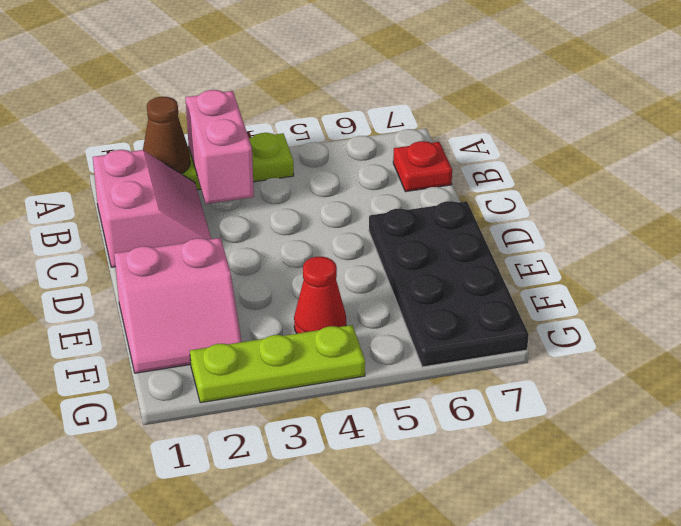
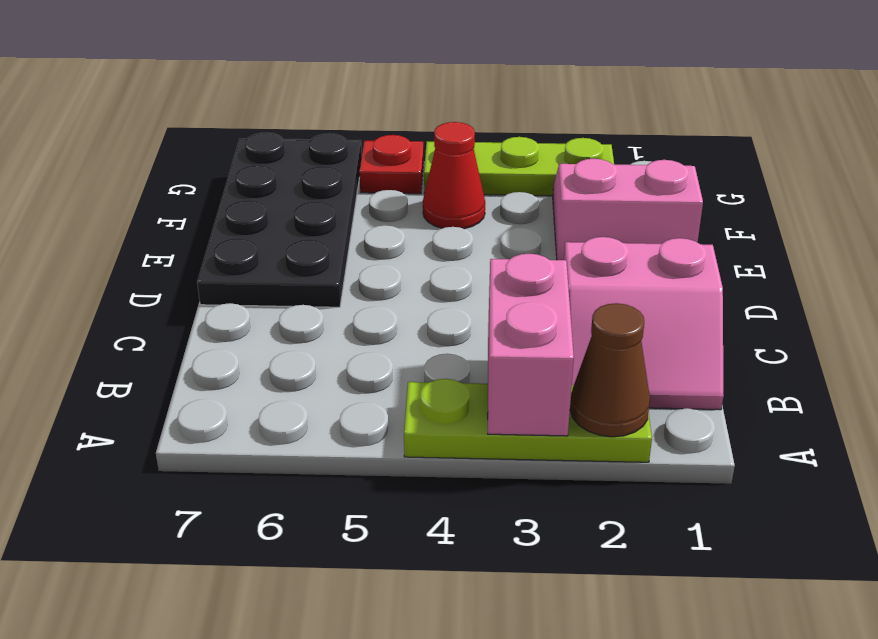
pink slope B1:C2 level 1 top 1 -> pink slope B1:C2 level 1 top C
red plate B7 level 1 -> red plate G5 level 1

